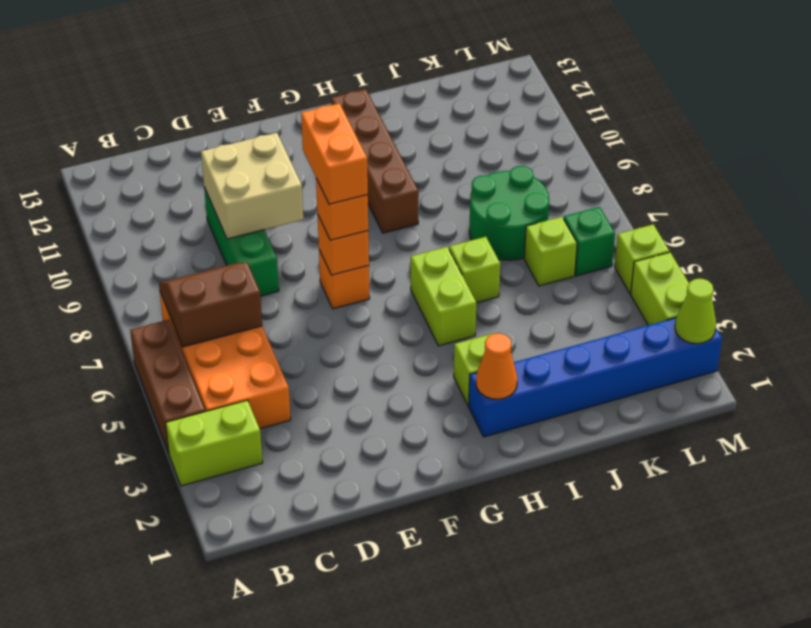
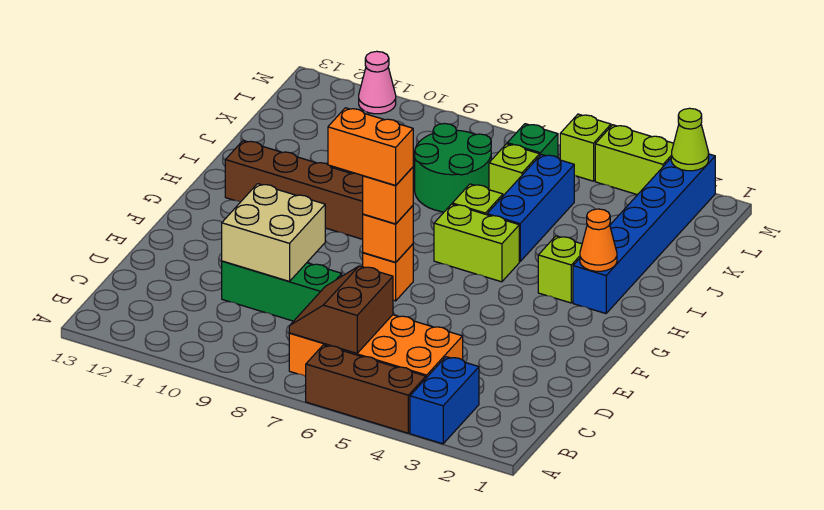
lime brick A3:B3 level 1 -> blue brick A3:B3 level 1
none -> blue brick I5:K5 level 1
none -> pink cone M11 level 1

